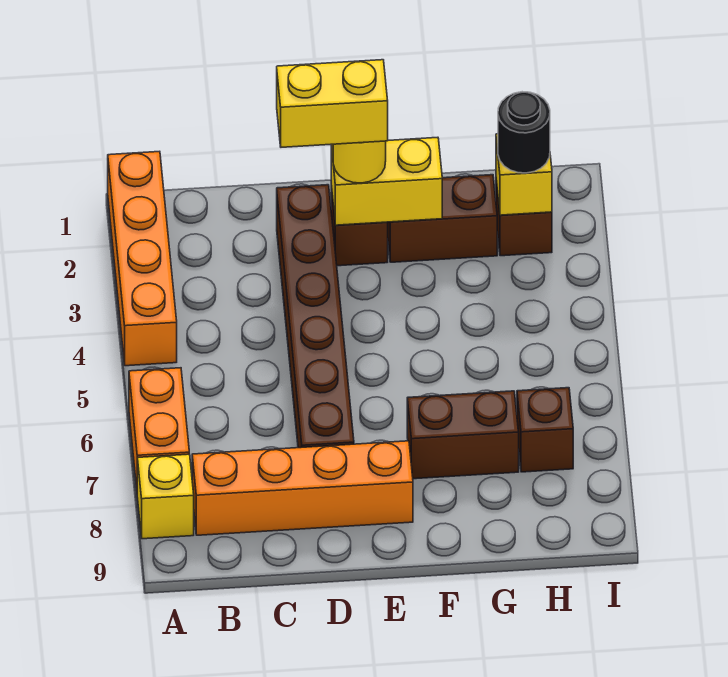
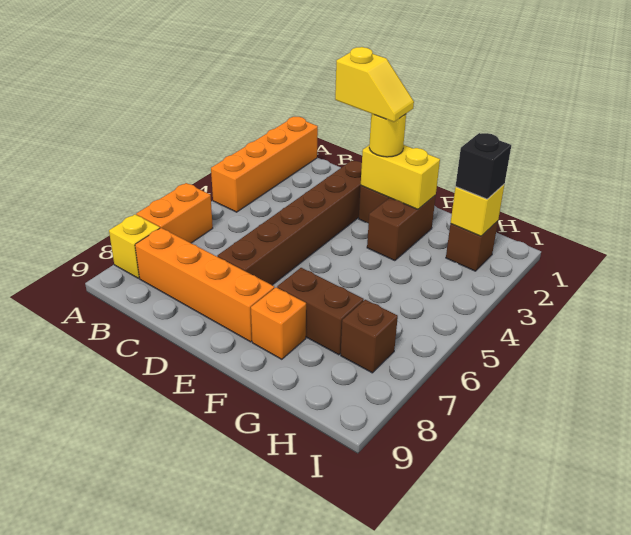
yellow brick D2:E2 level 4 -> yellow slope D2:E2 level 4 top D
brown brick F2:G2 level 1 -> brown brick F2:F3 level 1
none -> orange brick F8 level 1
black round brick H2 level 3 -> black brick H2 level 3

